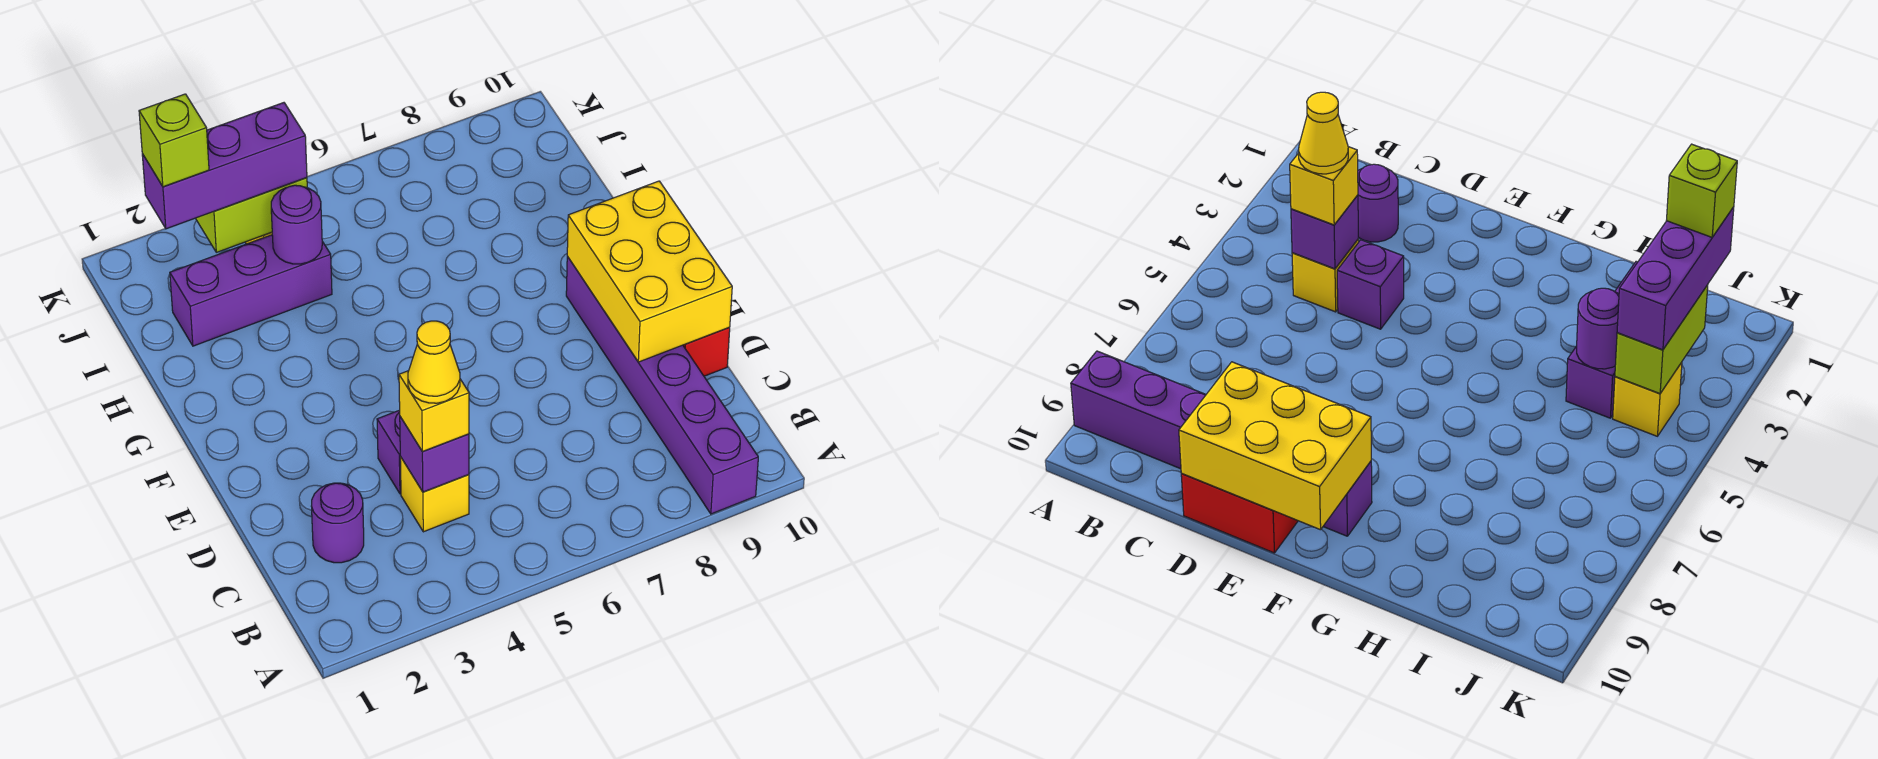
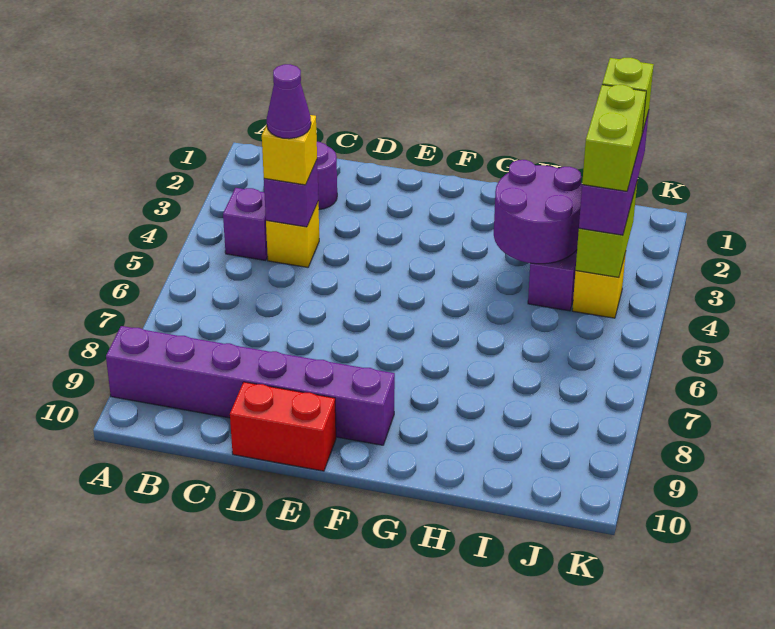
yellow cone C4 level 4 -> purple cone C4 level 4
purple brick D4 level 1 -> purple brick B4 level 1
yellow brick D9:F10 level 2 -> none
purple round brick I4 level 2 -> purple round brick H3:I4 level 2
none -> lime brick J3:J4 level 4

